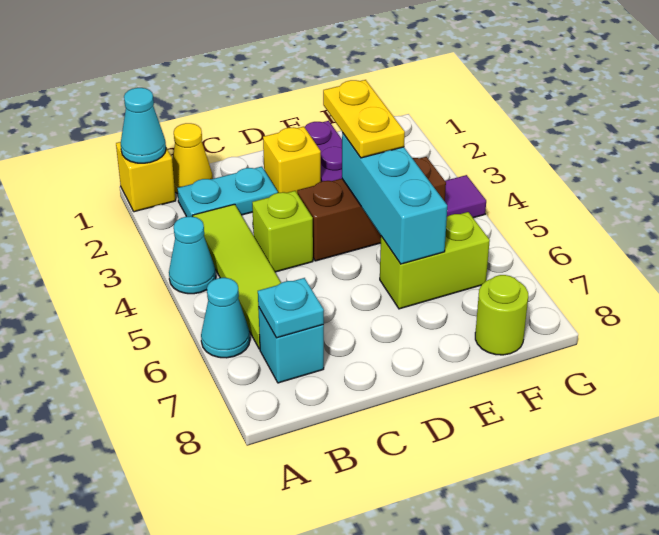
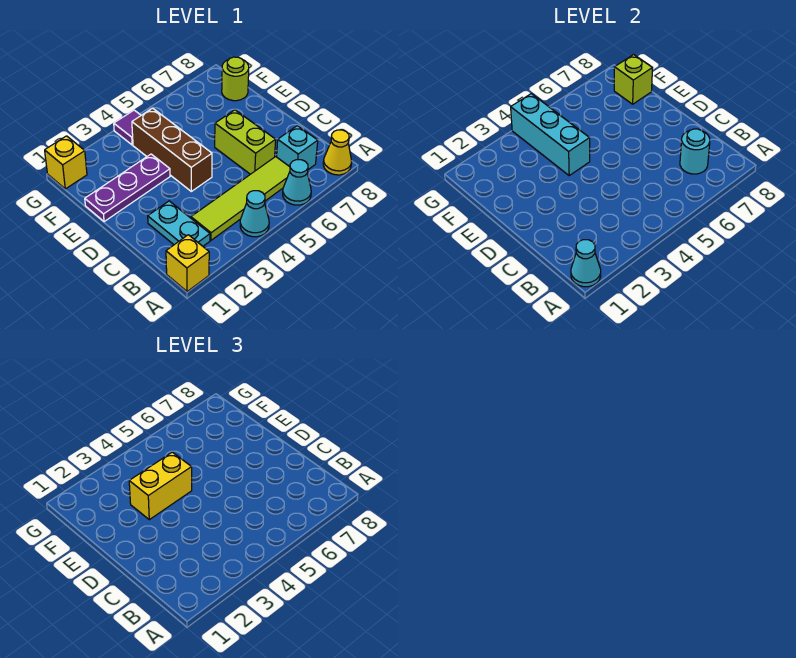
yellow cone B1 level 1 -> yellow cone A8 level 1
cyan plate B7 level 2 -> cyan round brick B7 level 2
lime brick C4 level 1 -> lime brick F8 level 2
yellow brick D2 level 1 -> yellow brick G1 level 1
yellow plate E3:E4 level 3 -> yellow brick E3:E4 level 3
cyan brick E4:E6 level 2 -> cyan brick E4:G4 level 2
lime brick E6:F6 level 1 -> lime brick C6:D6 level 1

